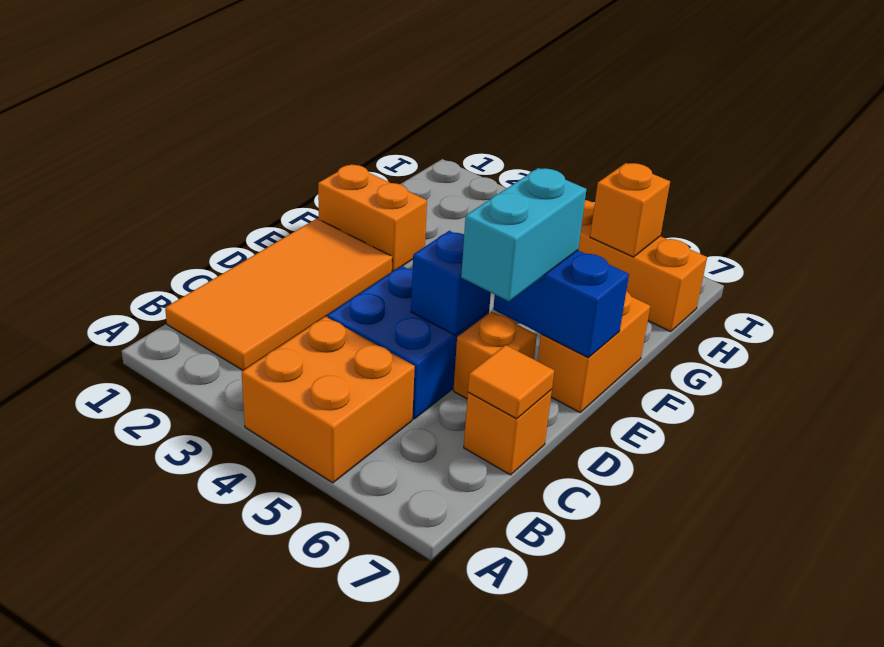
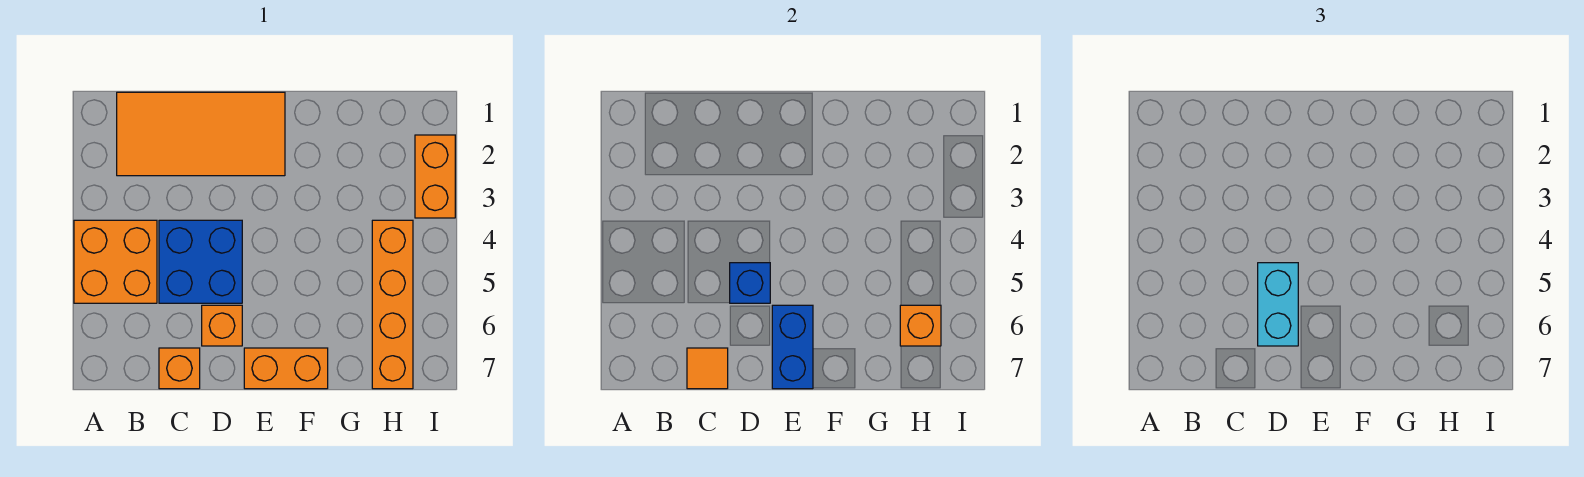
cyan brick D6:E6 level 3 -> cyan brick D5:D6 level 3
orange brick F1:F2 level 1 -> orange brick I2:I3 level 1

